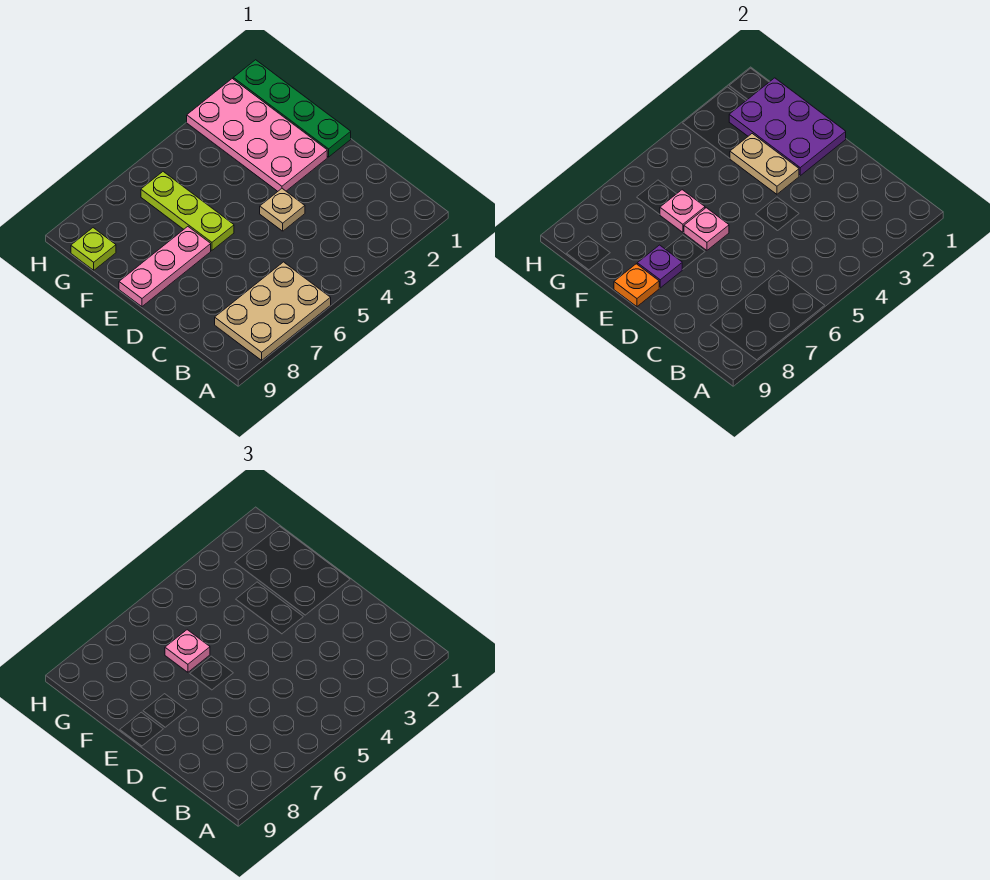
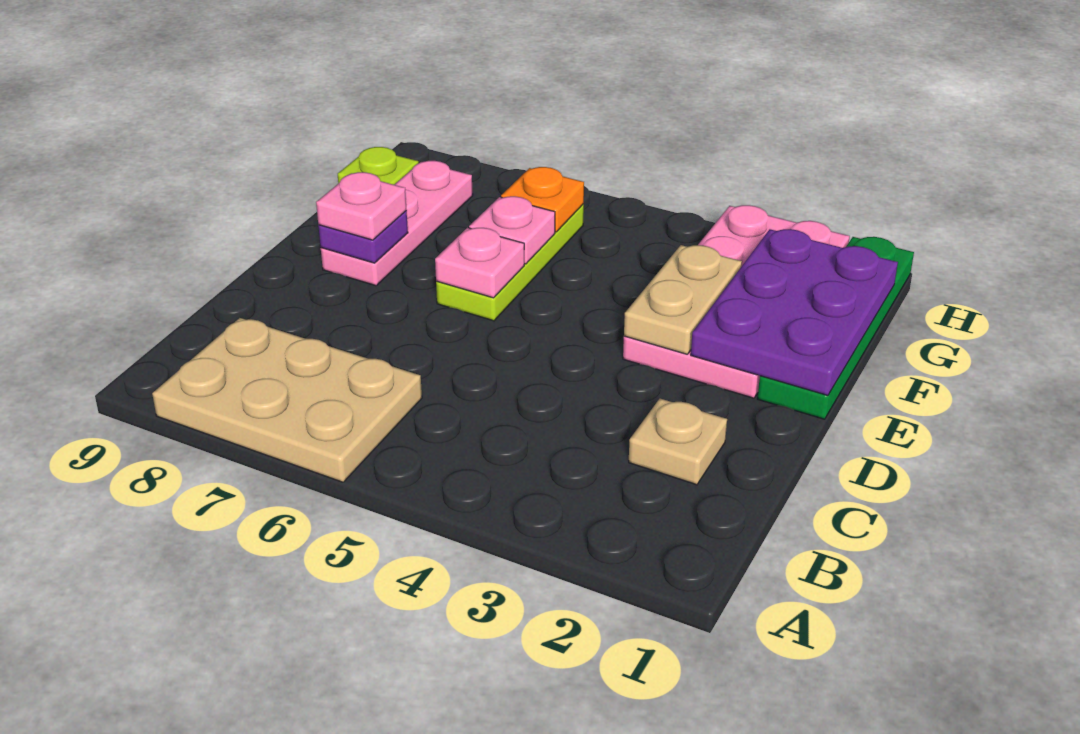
tan plate D4 level 1 -> tan plate C2 level 1
pink plate E7:E9 level 1 -> pink plate E8:G8 level 1
orange plate E9 level 2 -> orange plate G6 level 2
pink plate F6 level 3 -> pink plate E8 level 3

